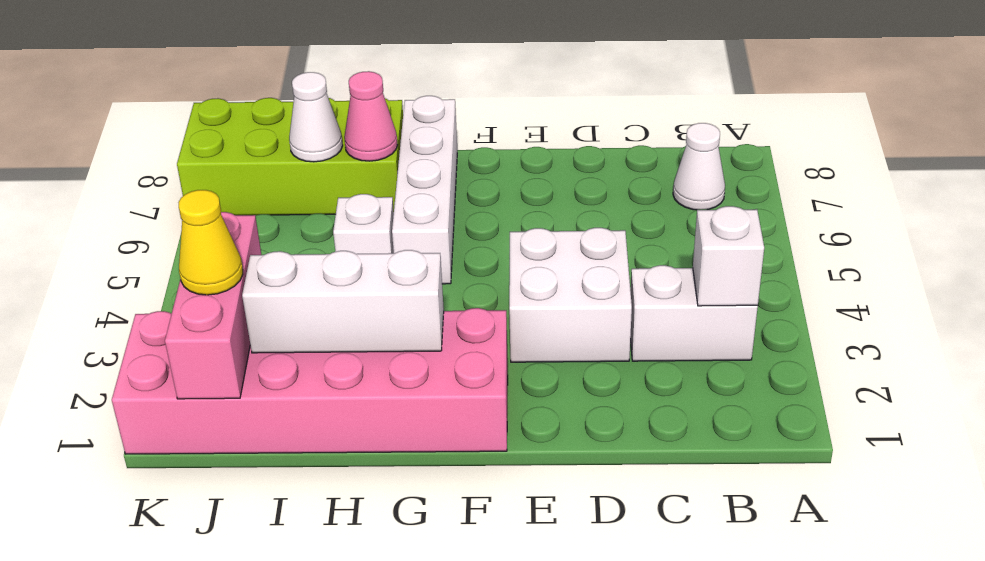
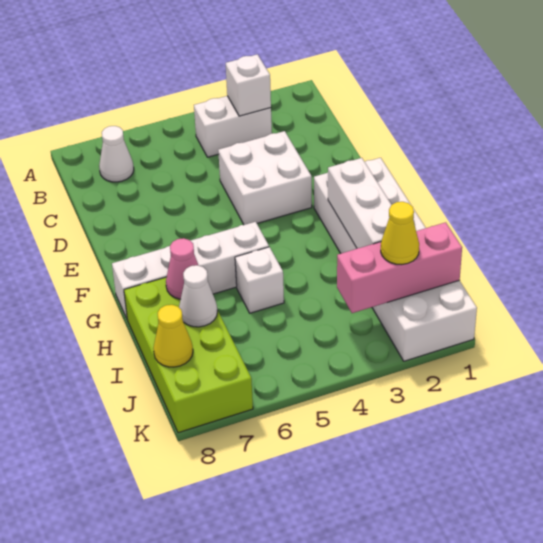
white brick B3:C3 level 1 -> white brick B3:B4 level 1
pink brick F1:K2 level 1 -> white brick F1:K2 level 1
none -> yellow cone J8 level 2

